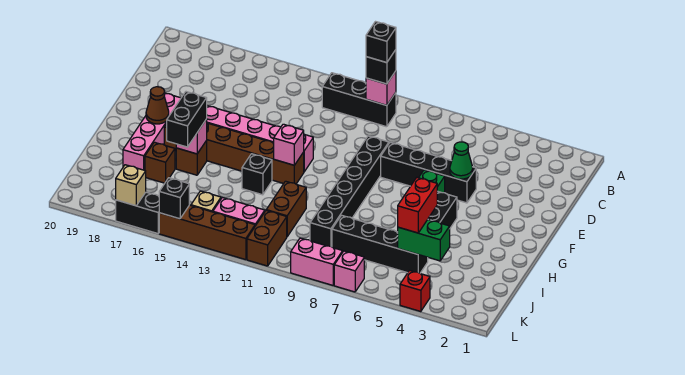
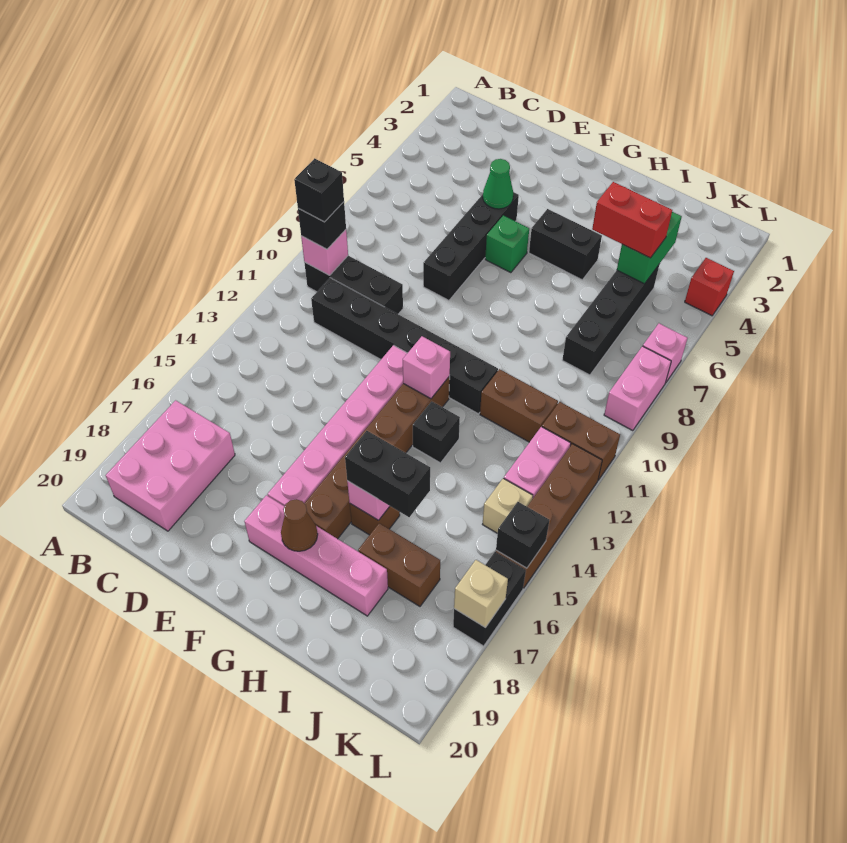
black brick B10:B12 level 1 -> black brick B10:D10 level 1
none -> pink brick B17:C19 level 1
black brick E9:J9 level 1 -> black brick C11:H11 level 1
brown brick I17 level 1 -> brown brick I17:J17 level 1

